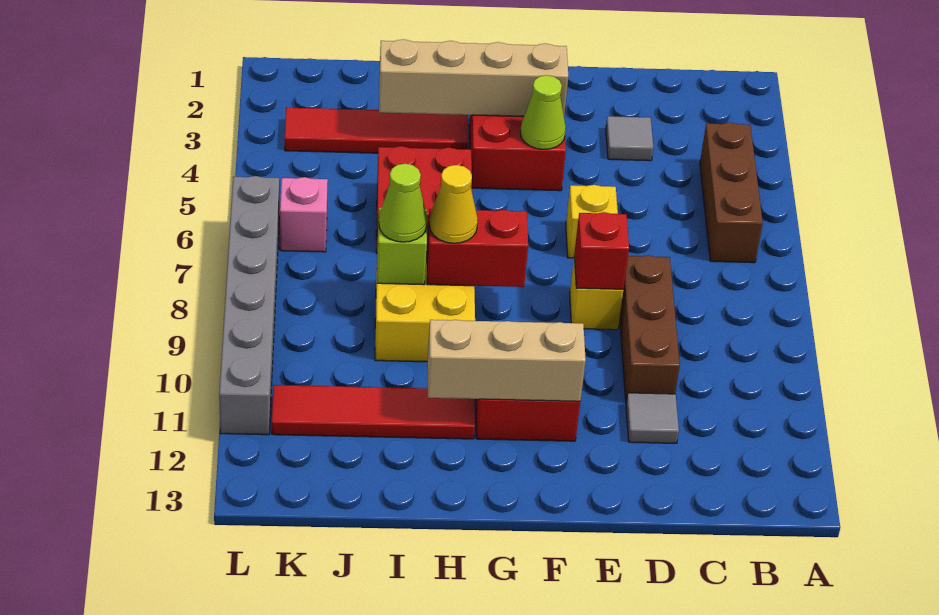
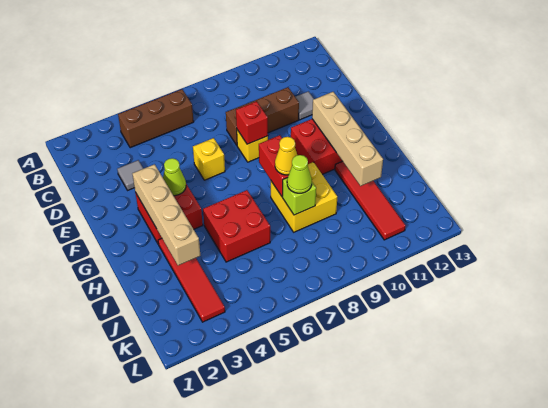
tan brick F11:H11 level 2 -> tan brick F11:I11 level 2
pink brick K6 level 1 -> none
grey brick L6:L11 level 1 -> none

